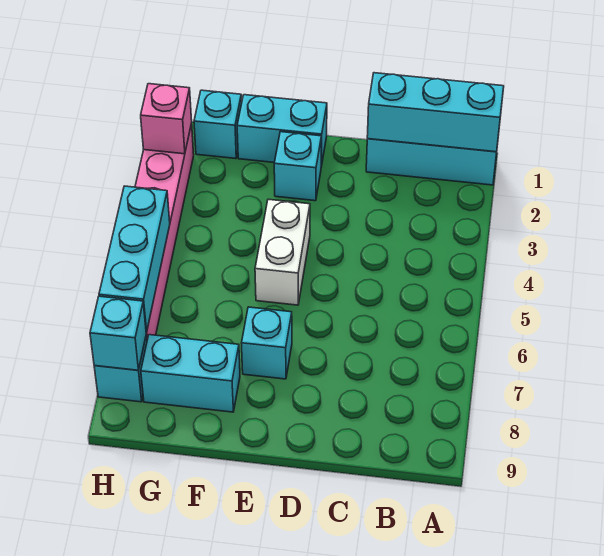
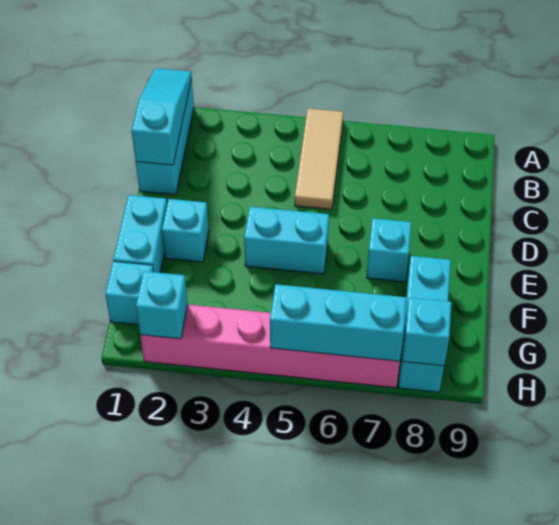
cyan brick A1:C1 level 2 -> cyan slope A1:C1 level 2 top C
none -> tan tile A5:C5 level 1
white brick E4:E5 level 1 -> cyan brick E4:E5 level 1
pink brick H2 level 2 -> cyan brick H2 level 2

